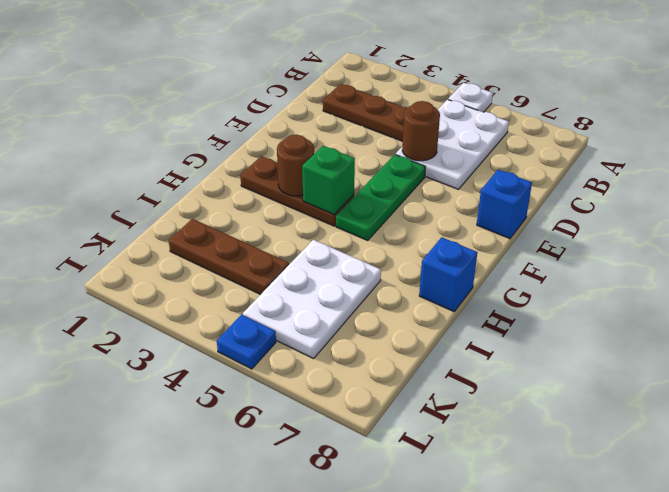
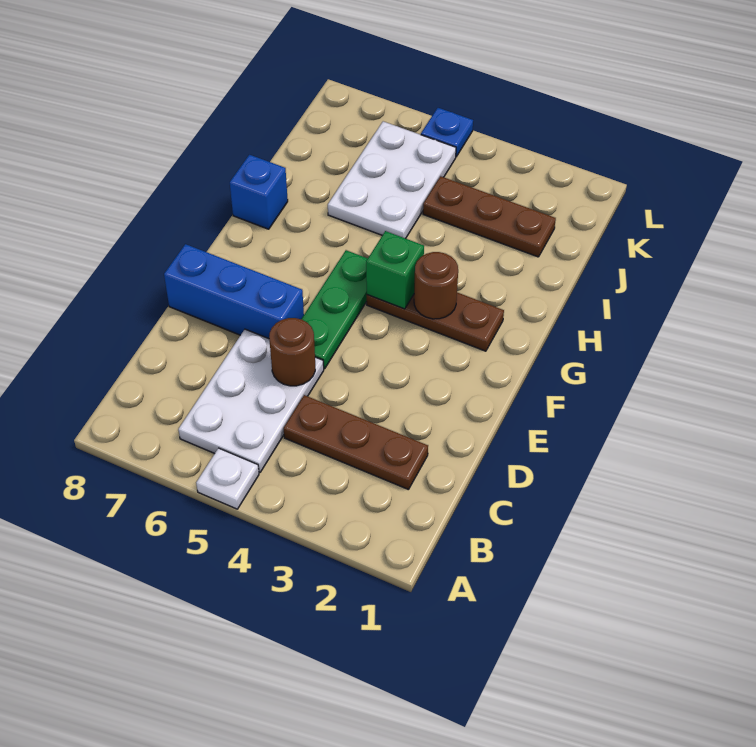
blue brick E8 level 1 -> blue brick E6:E8 level 1

